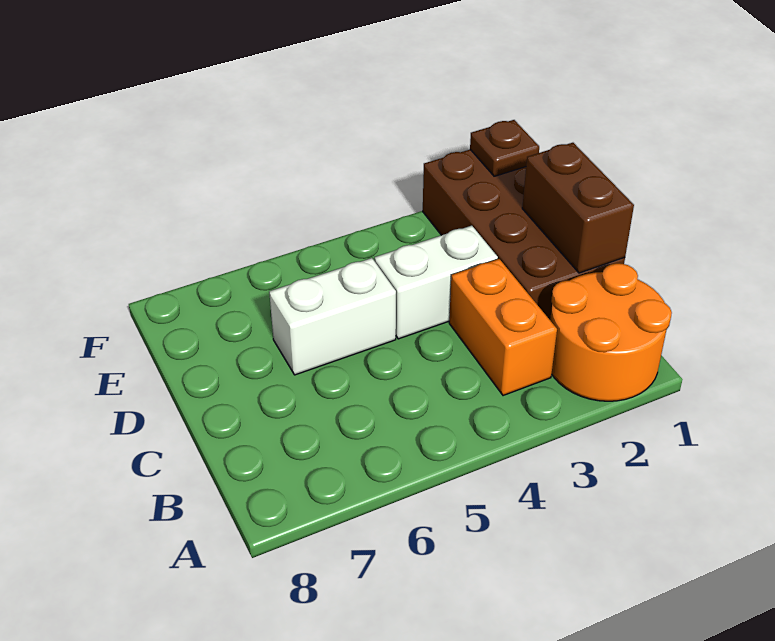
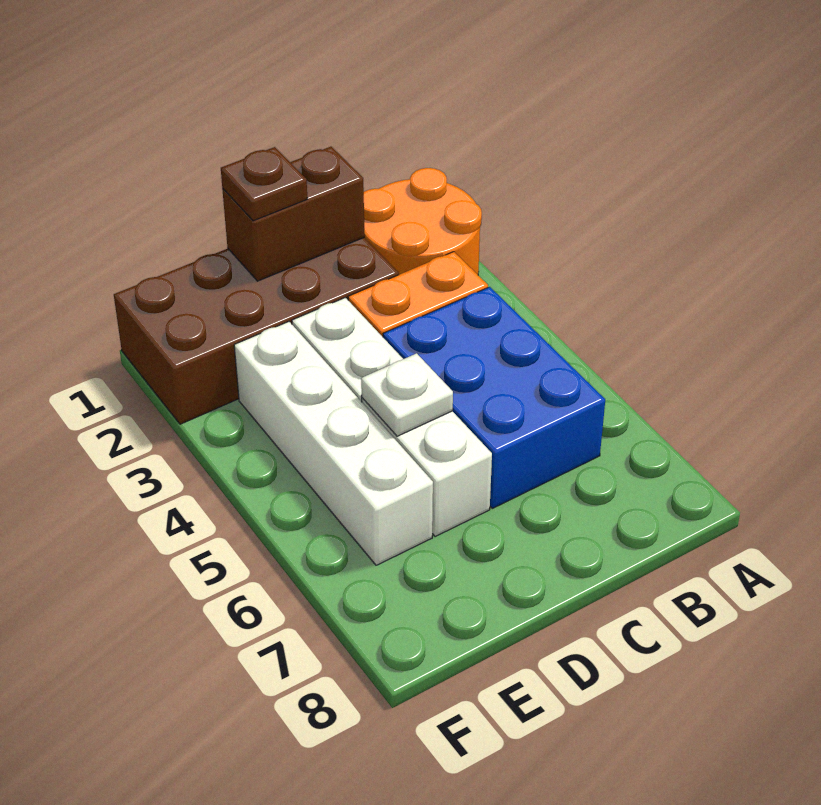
none -> blue brick B4:C6 level 1
none -> white plate D5 level 2
none -> white brick E3:E6 level 1
brown plate F1 level 2 -> brown plate D1 level 3

